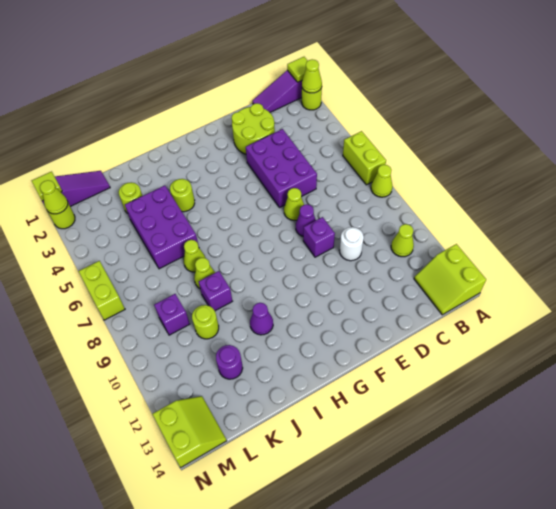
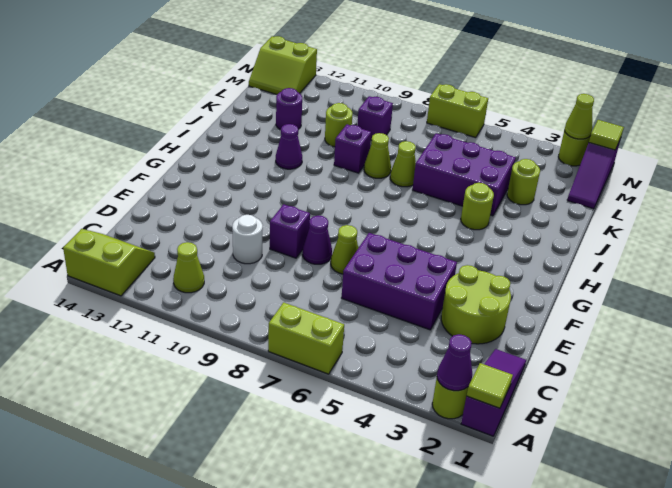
lime cone A2 level 2 -> purple cone A2 level 2
lime cone A8 level 1 -> none

